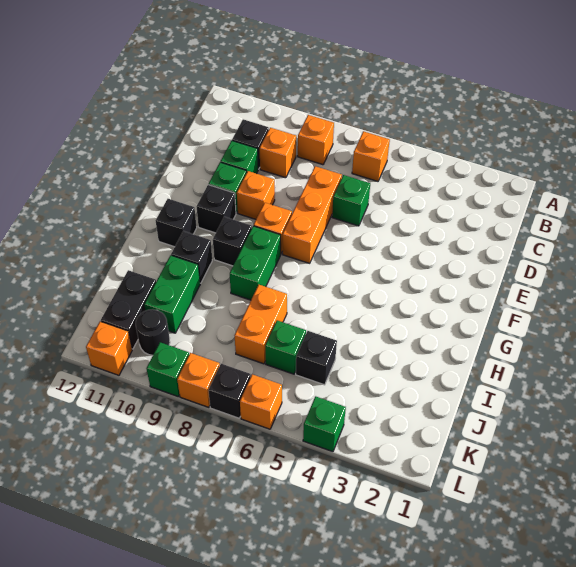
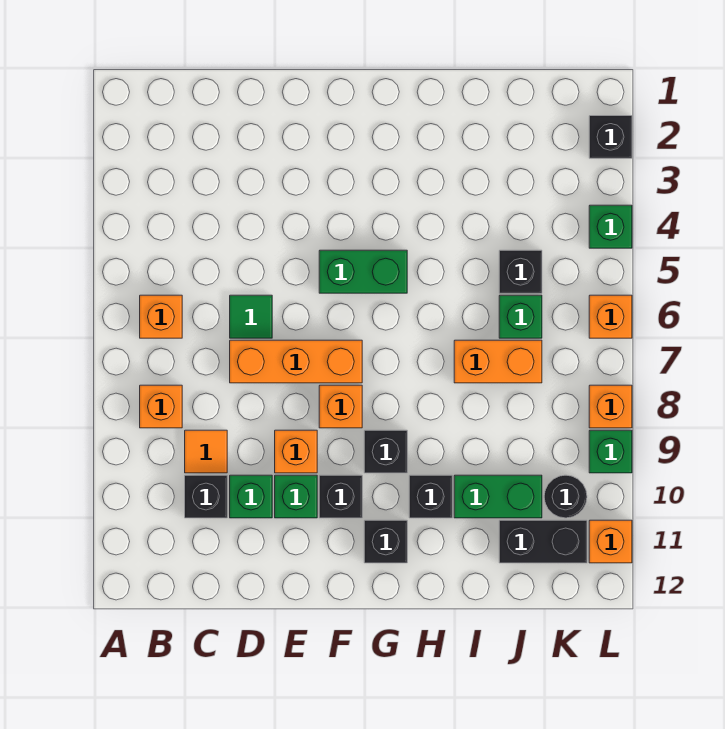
orange brick C9 level 1 -> orange tile C9 level 1
green brick D6 level 1 -> green tile D6 level 1
green brick G8:H8 level 1 -> green brick F5:G5 level 1
black brick L7 level 1 -> black brick L2 level 1

